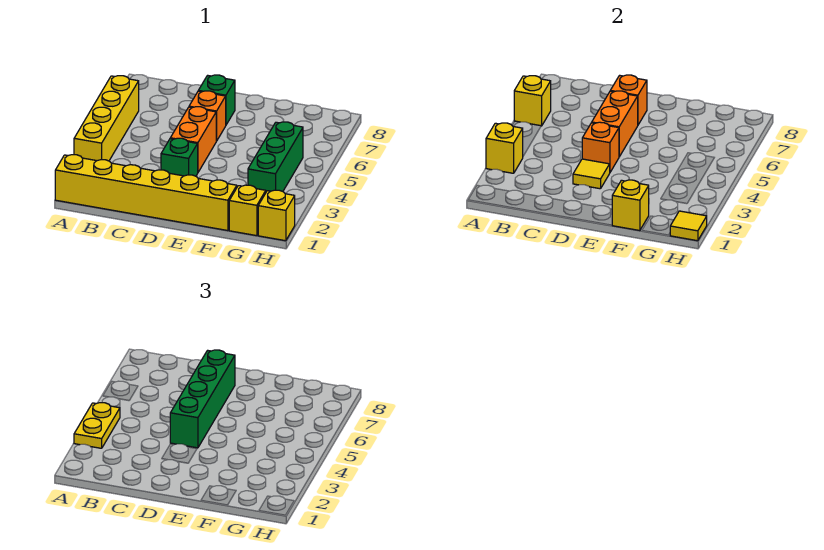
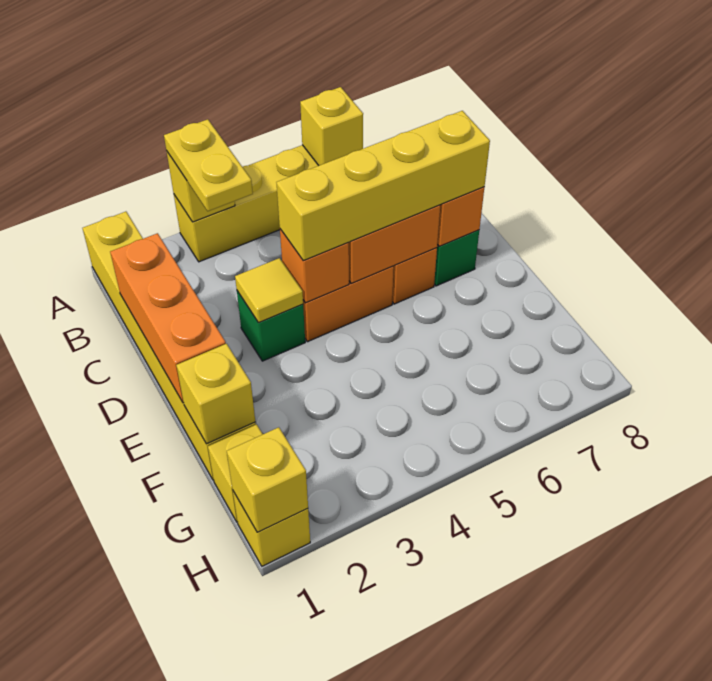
yellow plate A3:A4 level 3 -> yellow plate A3:B3 level 3
none -> orange brick C1:E1 level 2
green brick D4:D7 level 3 -> yellow brick D4:D7 level 3
green brick G3:G5 level 1 -> none
yellow tile H1 level 2 -> yellow brick H1 level 2

